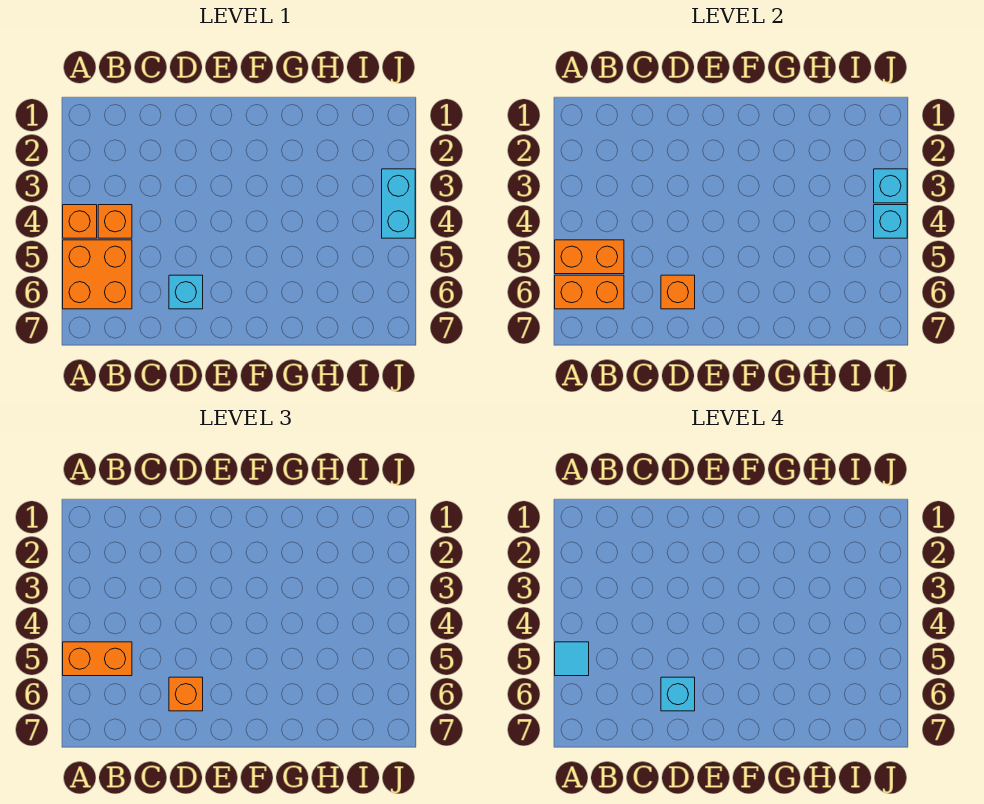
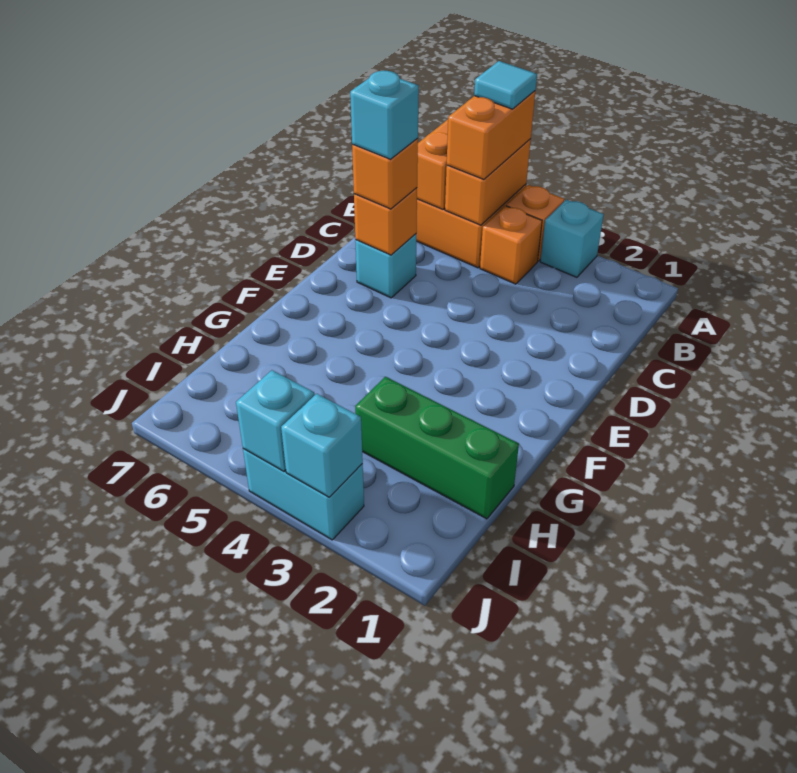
none -> cyan brick A3 level 1
none -> green brick H1:H3 level 1

